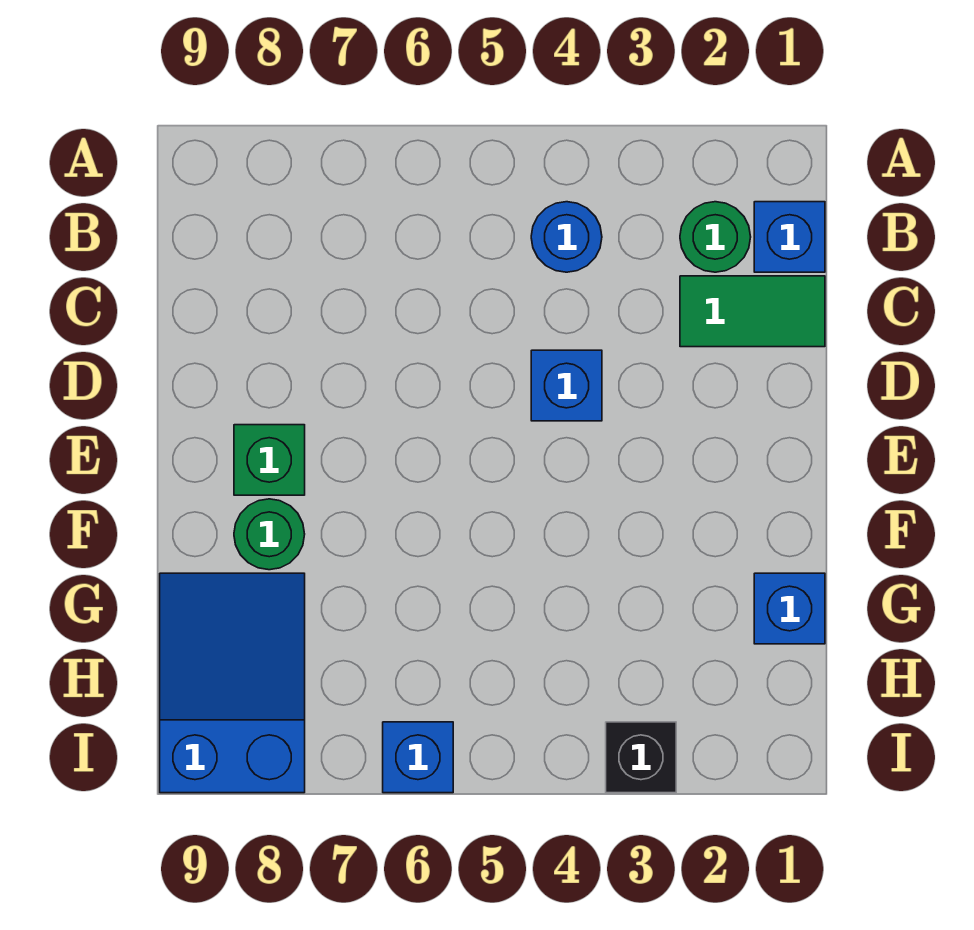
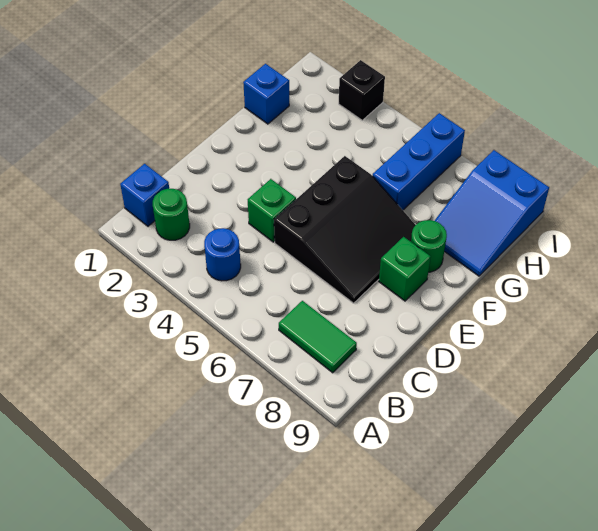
green tile C1:C2 level 1 -> green tile B7:B8 level 1
blue brick D4 level 1 -> green brick D4 level 1
none -> black slope D5:F7 level 1 top 5
blue brick I6 level 1 -> blue brick G6:I6 level 1

